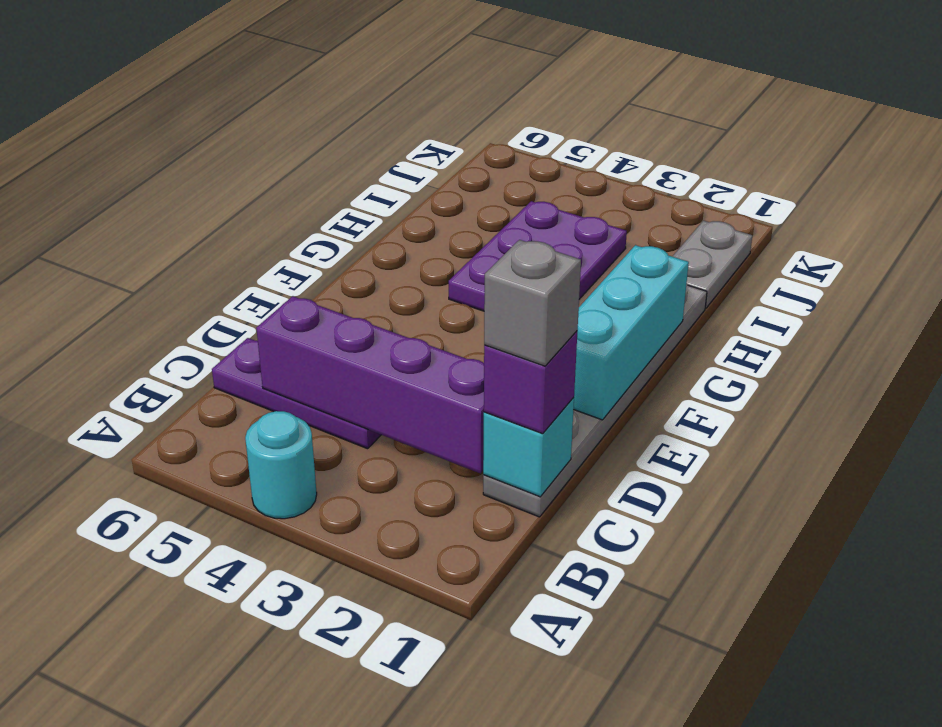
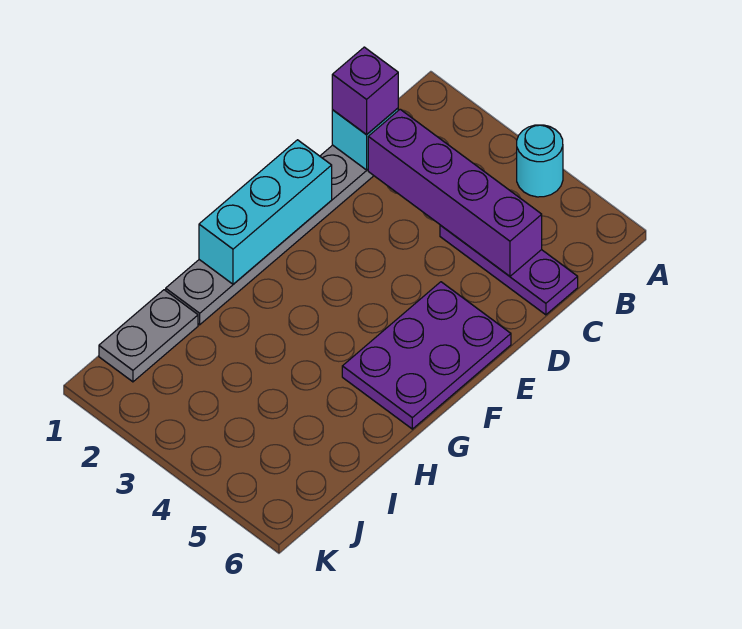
grey brick C1 level 4 -> none
purple plate G3:I4 level 1 -> purple plate E5:G6 level 1

